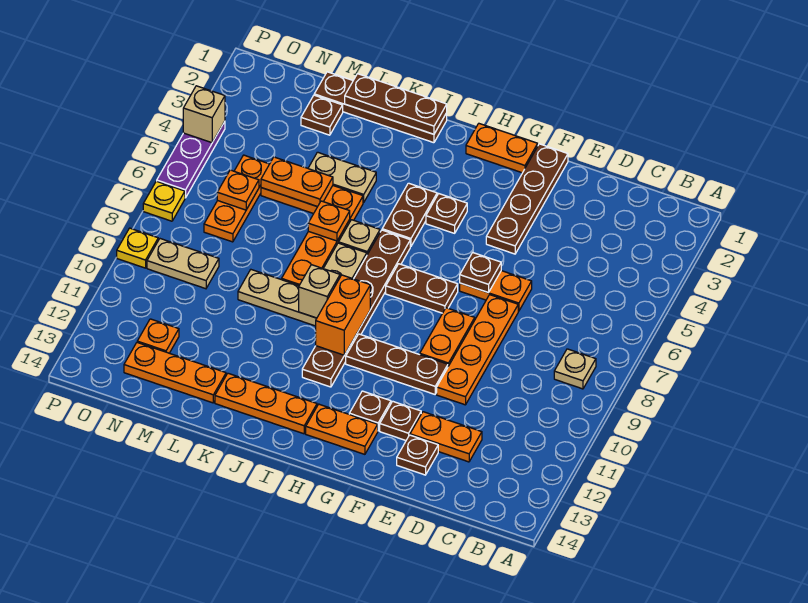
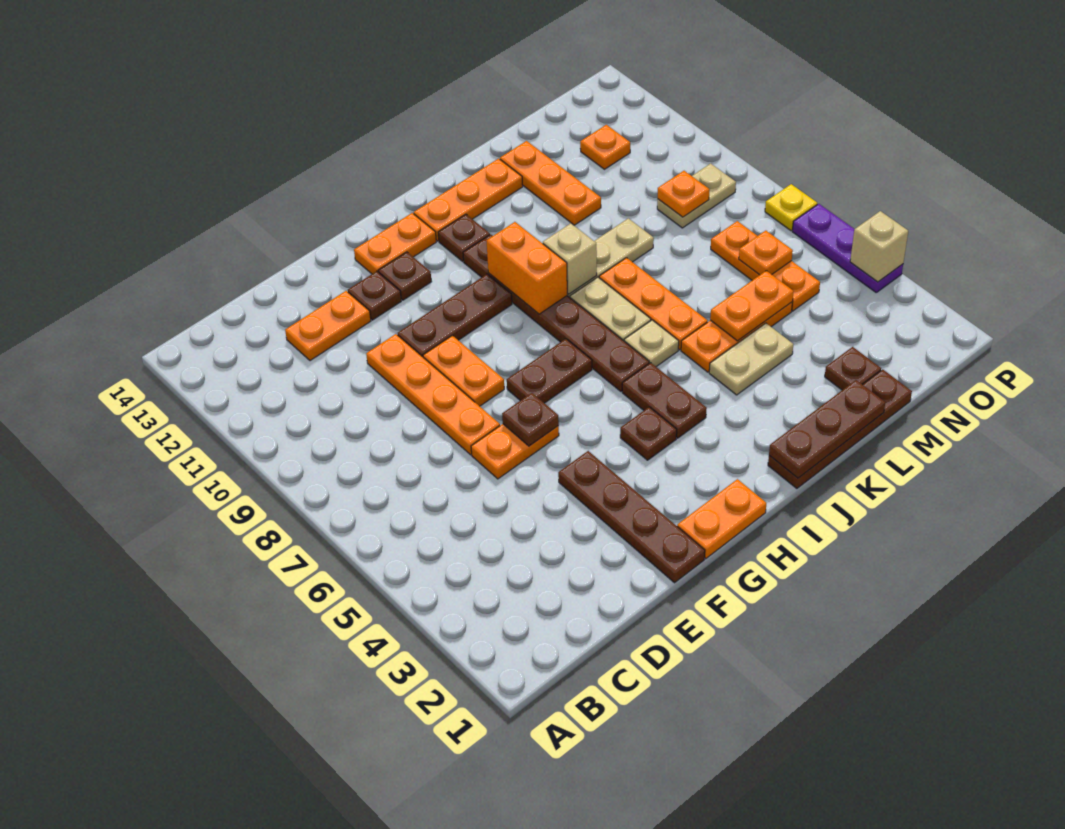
tan plate B8 level 1 -> none
brown plate E13 level 1 -> brown plate I12 level 1
orange plate K6 level 2 -> orange plate N9 level 2
orange plate L13:N13 level 1 -> orange plate L11:L13 level 1
yellow plate P9 level 1 -> none

